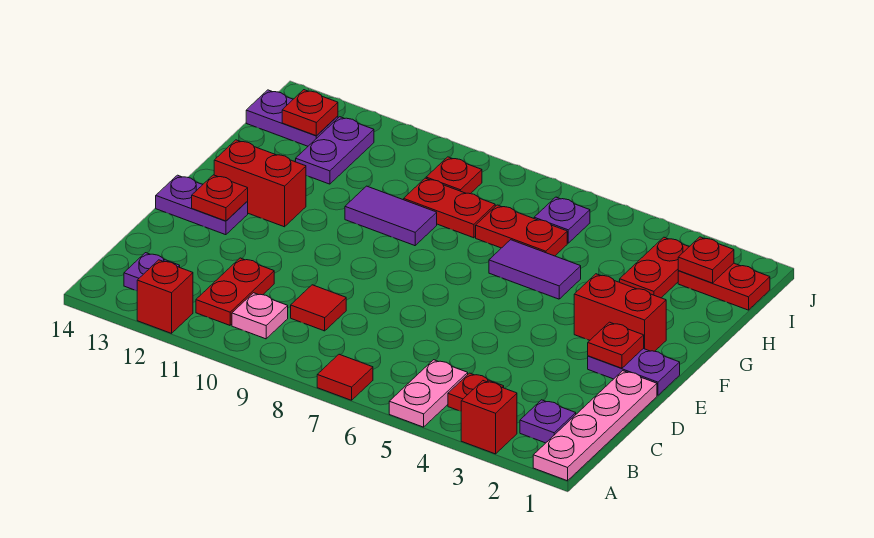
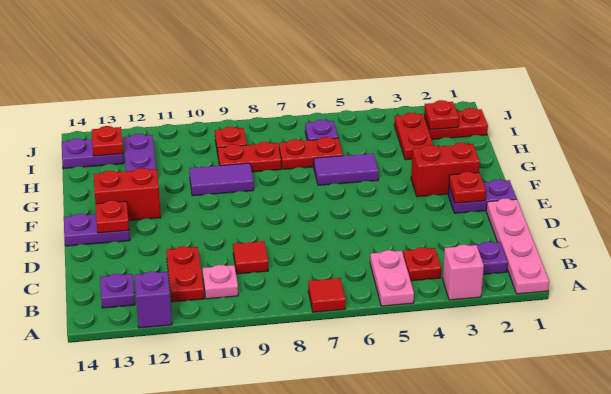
red brick A3 level 1 -> pink brick A3 level 1
red brick A12 level 1 -> purple brick A12 level 1

